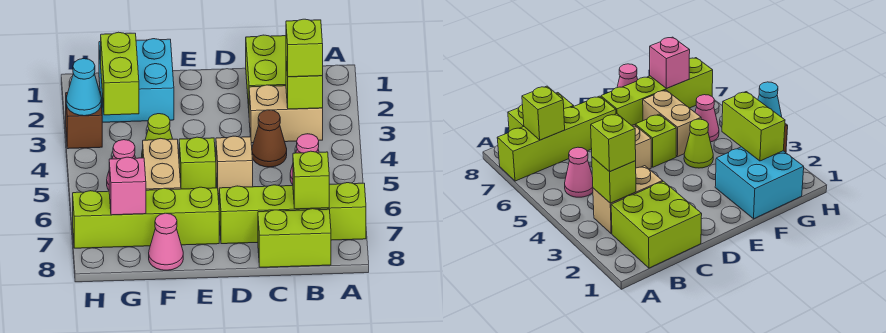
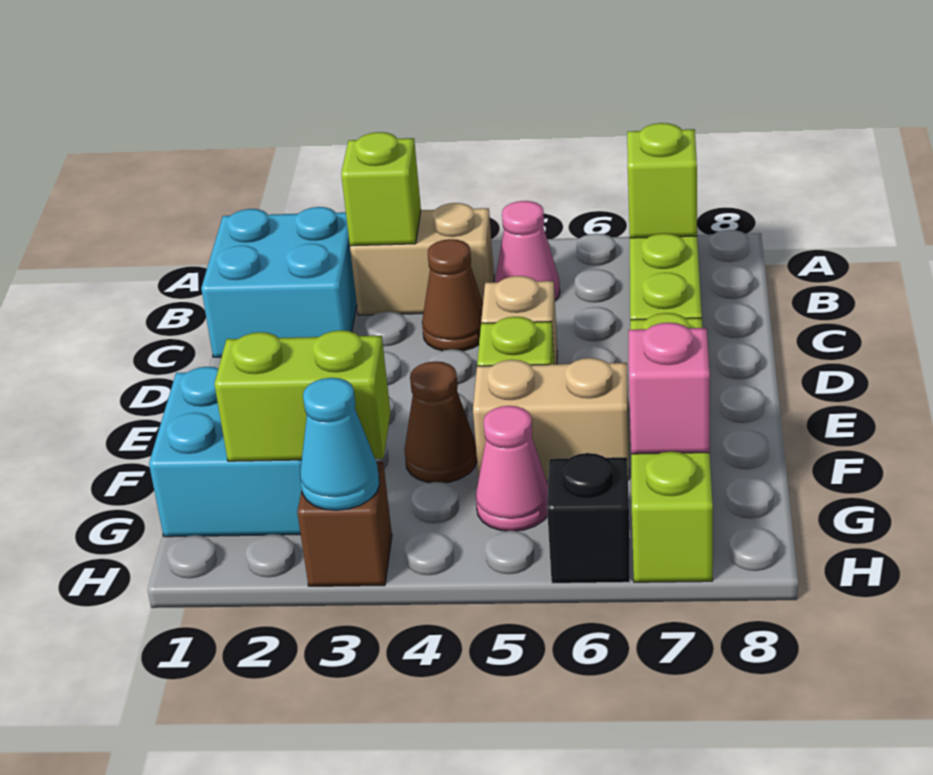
lime brick B1:C2 level 1 -> cyan brick B1:C2 level 1
tan brick B3:C3 level 1 -> tan brick B3:B4 level 1
lime brick B3 level 3 -> none
lime brick B8:C8 level 1 -> none
lime cone F4 level 1 -> brown cone F4 level 1
pink cone F8 level 1 -> none
none -> black brick H6 level 1

